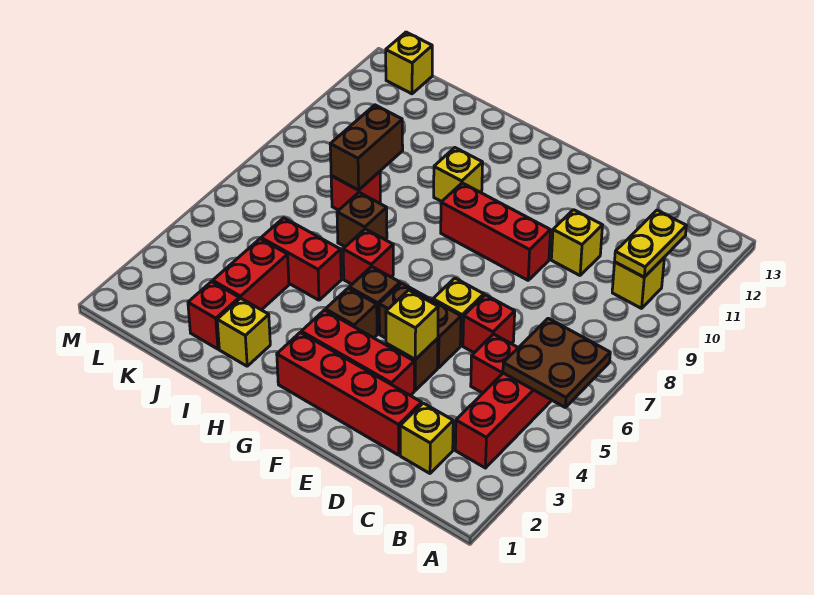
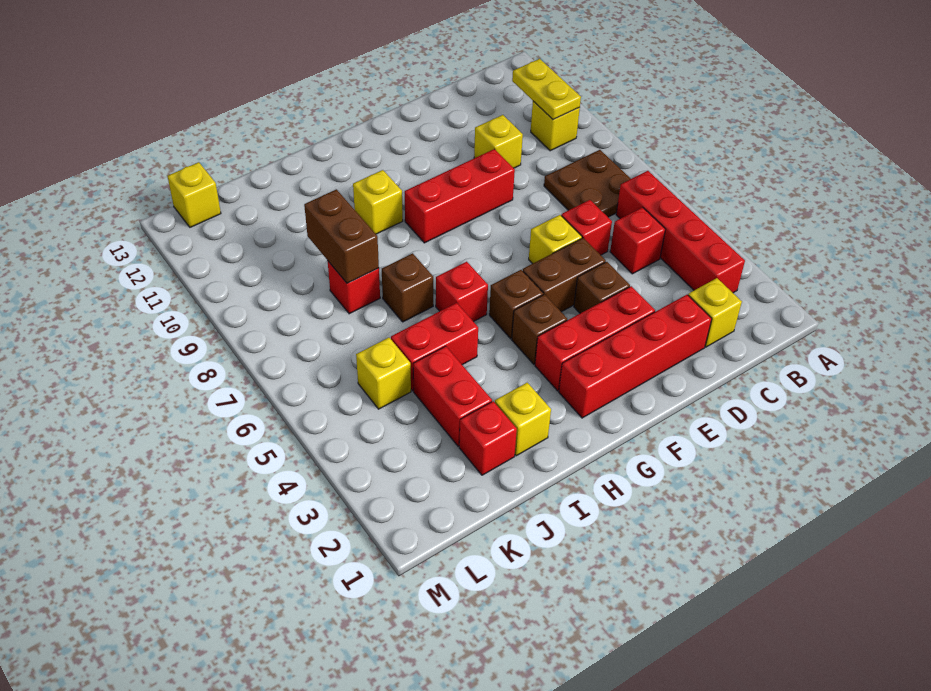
brown plate A5:B6 level 2 -> brown plate B7:C8 level 1
yellow brick E4 level 2 -> yellow brick K5 level 1

